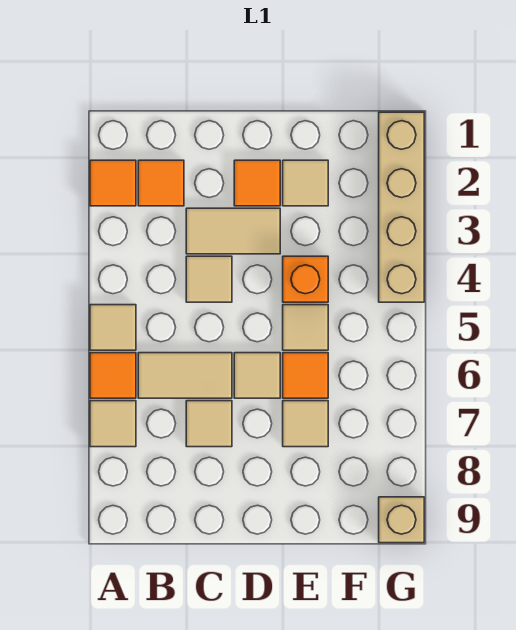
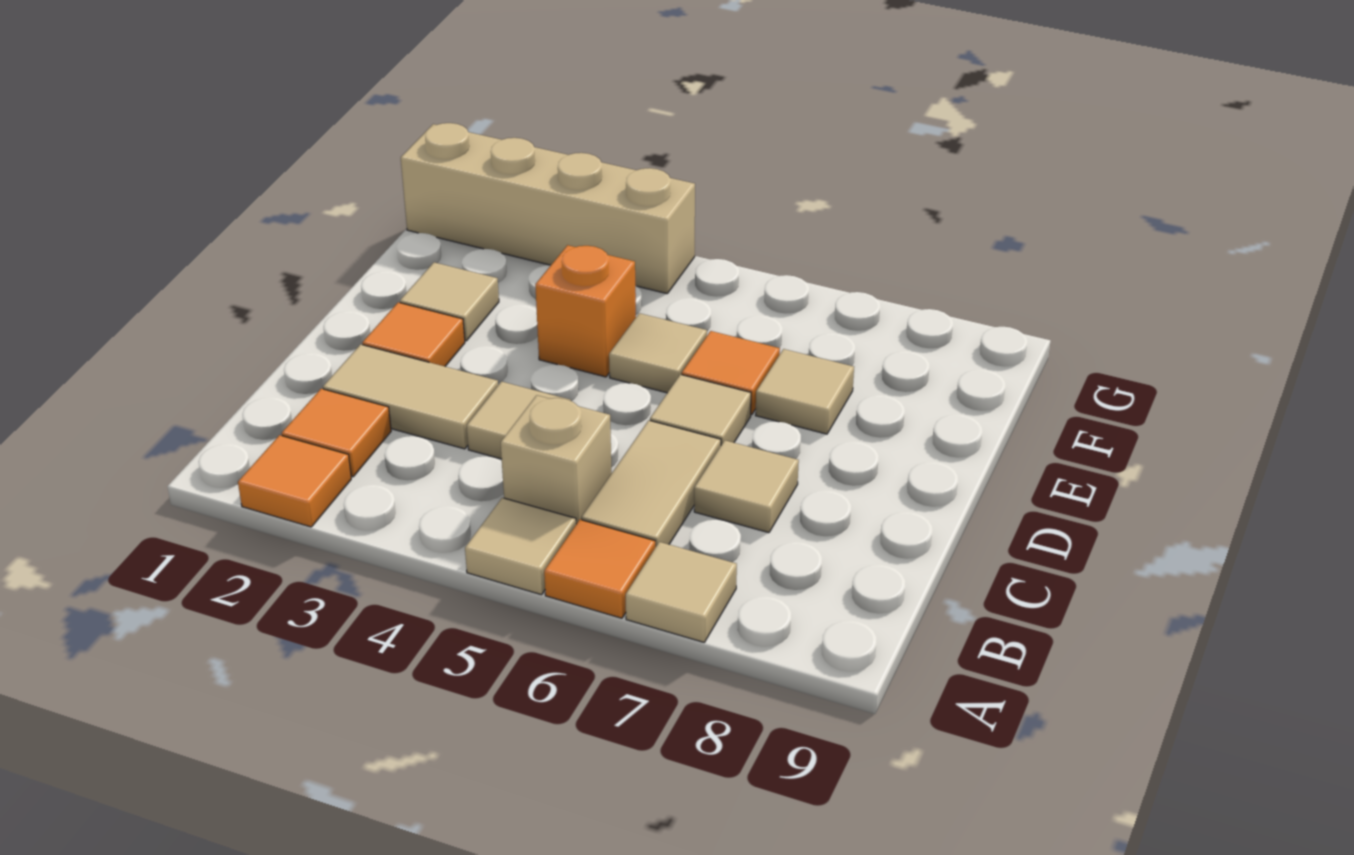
tan tile C3:D3 level 1 -> tan tile C2:C3 level 1
tan brick G9 level 1 -> tan brick B5 level 1

